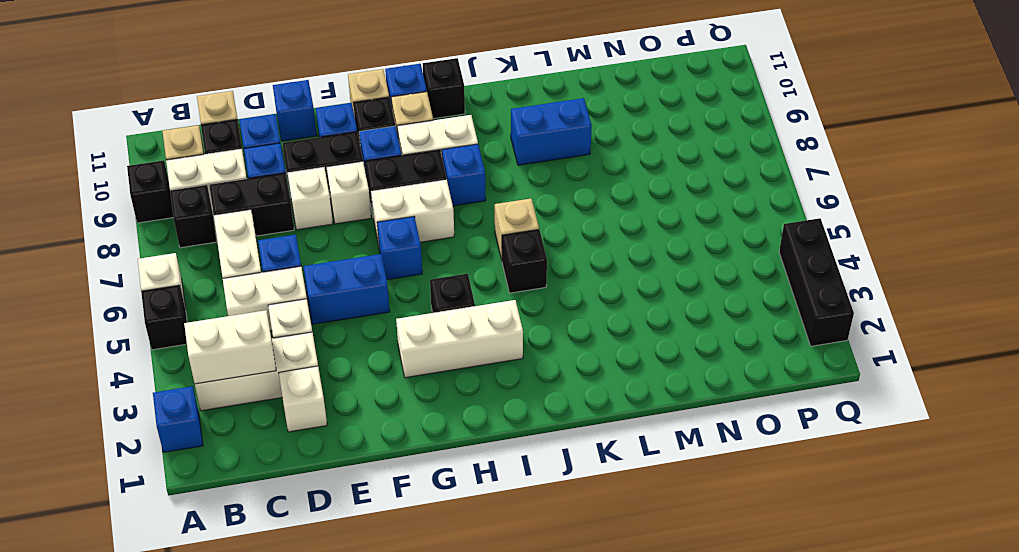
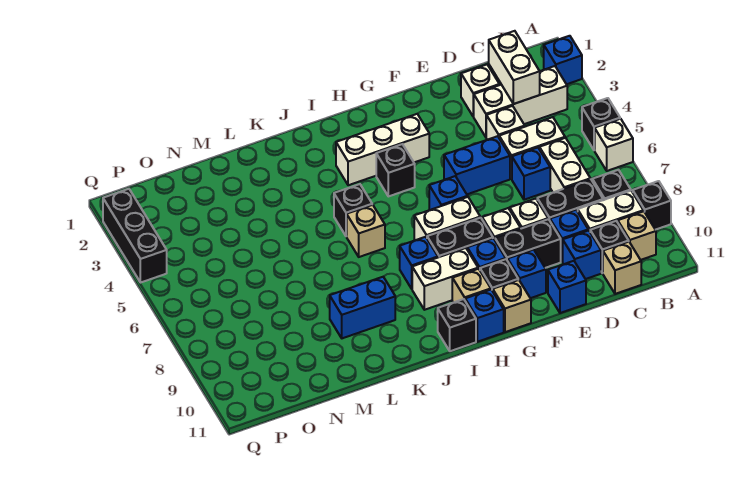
white brick B3:C3 level 2 -> white brick C2:C3 level 2

